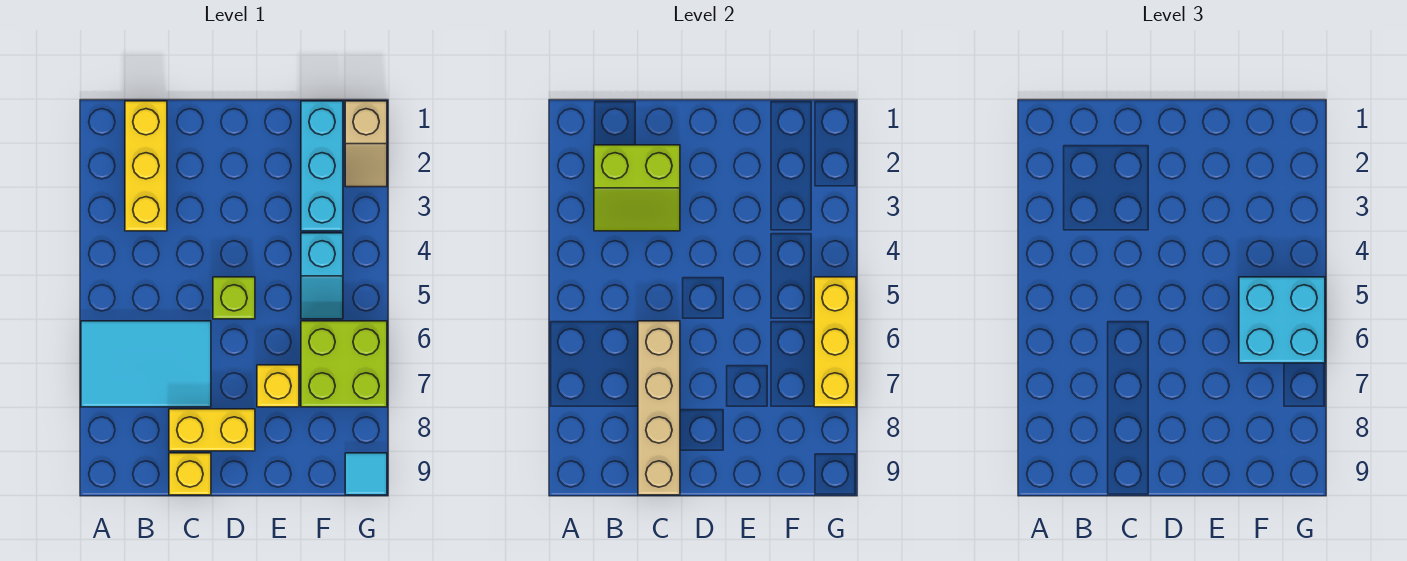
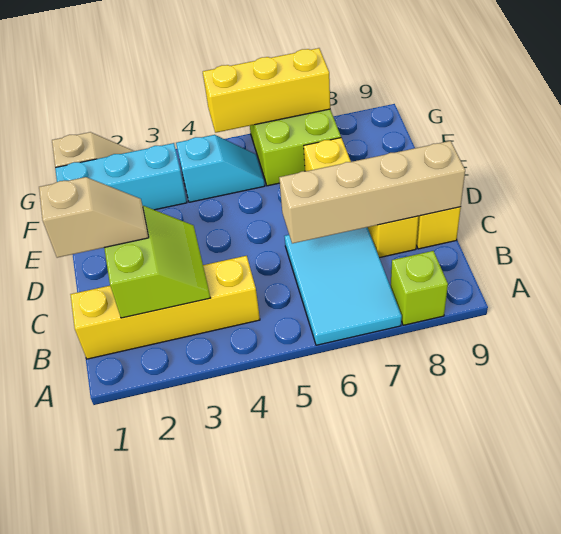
yellow brick B1:B3 level 1 -> yellow brick B1:B4 level 1
none -> tan slope C1:C2 level 3 top 1
lime brick D5 level 1 -> lime brick A8 level 1
cyan brick F5:G6 level 3 -> none
cyan tile G9 level 1 -> none

